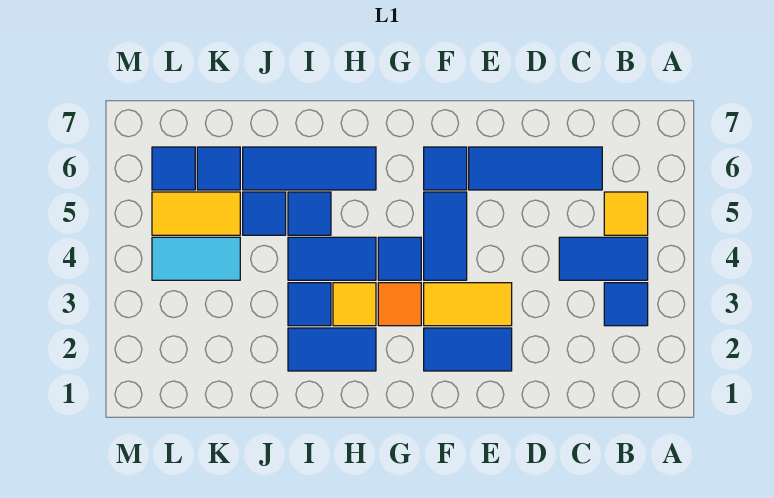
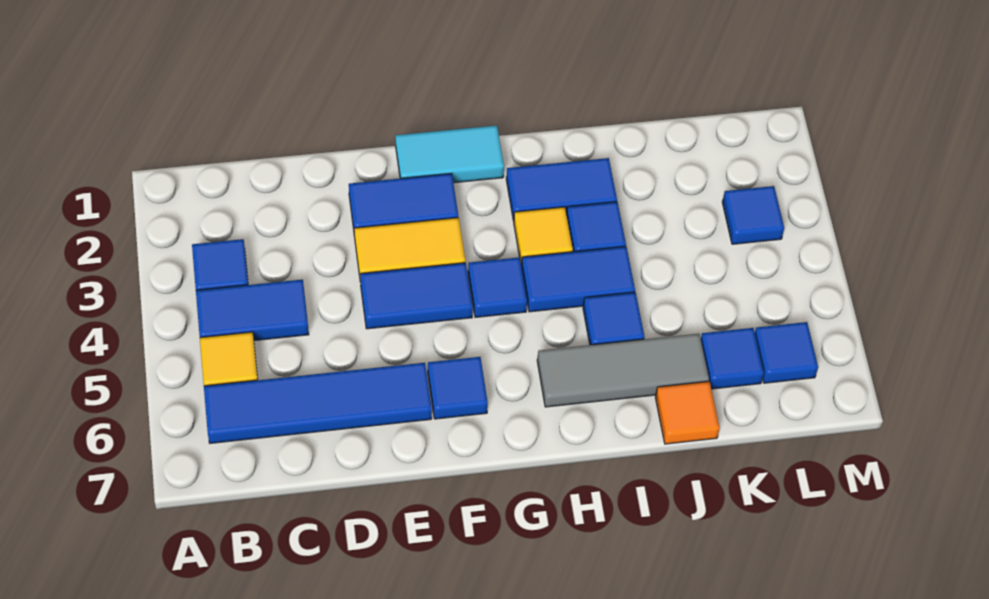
blue tile C6:E6 level 1 -> blue tile B6:E6 level 1
blue tile F4:F5 level 1 -> blue tile E4:F4 level 1
orange tile G3 level 1 -> orange tile J7 level 1
blue tile H6:J6 level 1 -> grey tile H6:J6 level 1
blue tile J5 level 1 -> blue tile L3 level 1
cyan tile K4:L4 level 1 -> cyan tile F1:G1 level 1
yellow tile K5:L5 level 1 -> none

